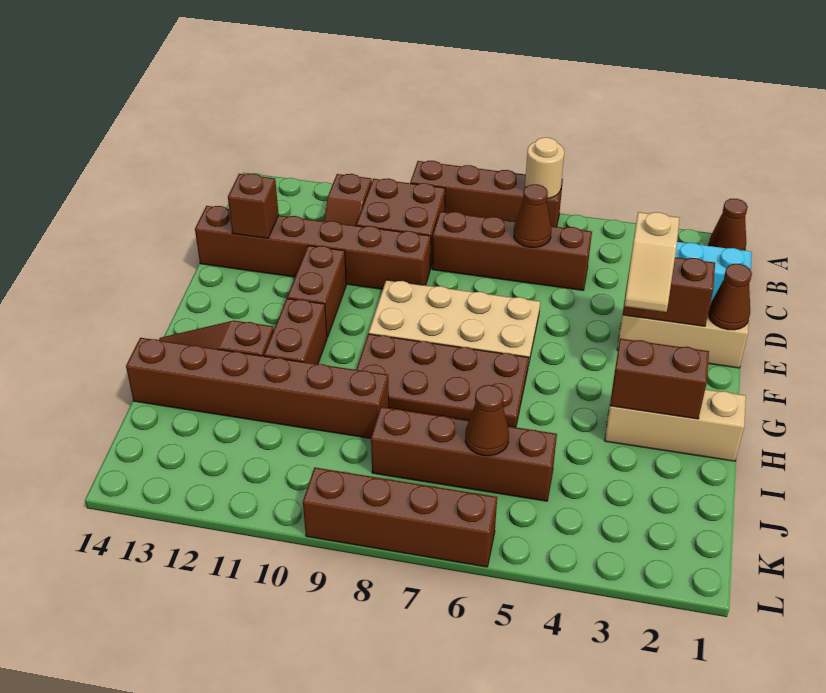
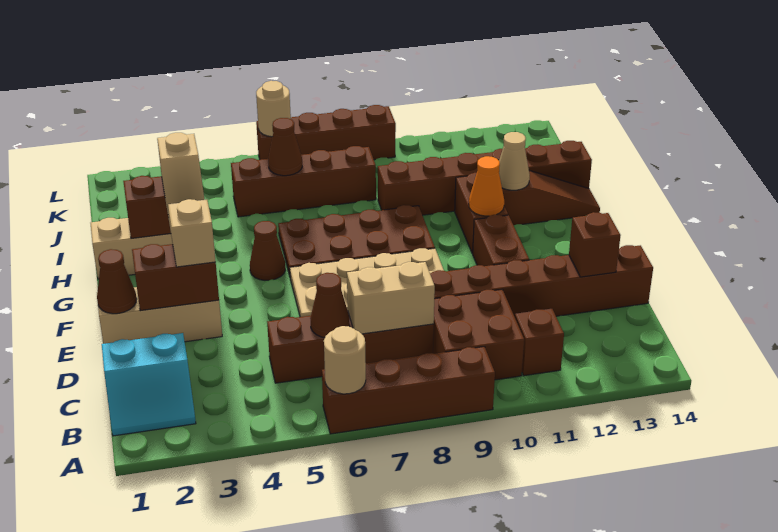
brown cone A1 level 1 -> brown cone G5 level 1
none -> tan brick C7:C8 level 2
none -> tan slope G3:H3 level 3 top H
none -> orange cone G11 level 2
none -> tan cone H12 level 2
none -> tan round brick L6 level 2

